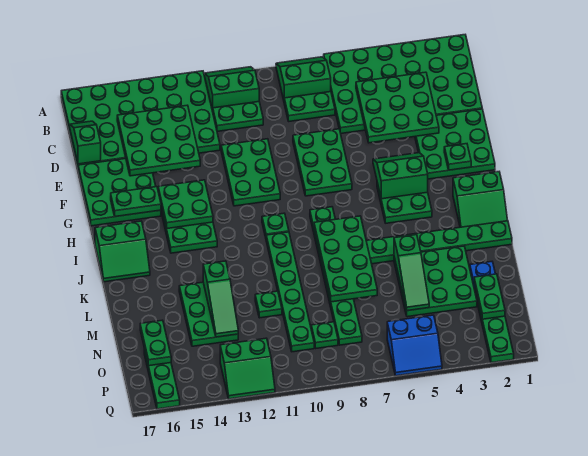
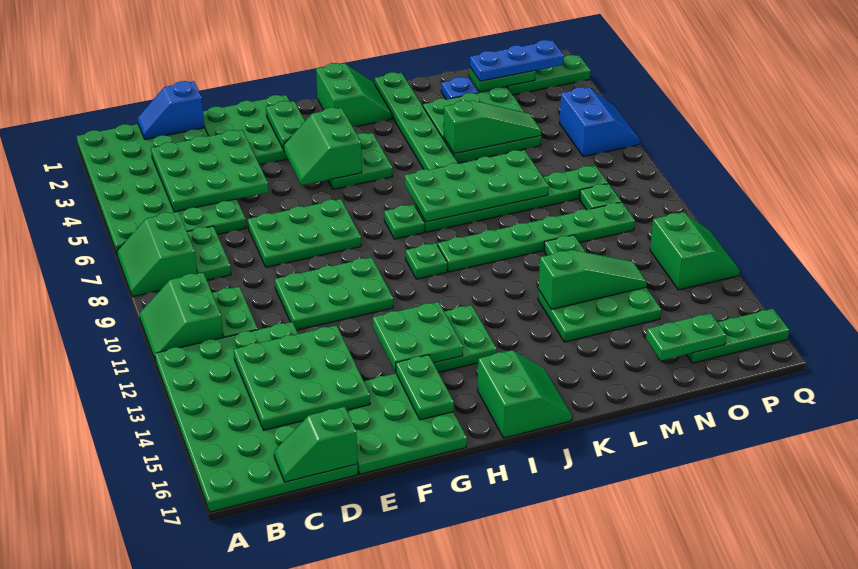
none -> blue slope C1:D1 level 2 top D
green plate G2 level 2 -> green plate G2:G3 level 2
none -> blue plate N2:P2 level 3

